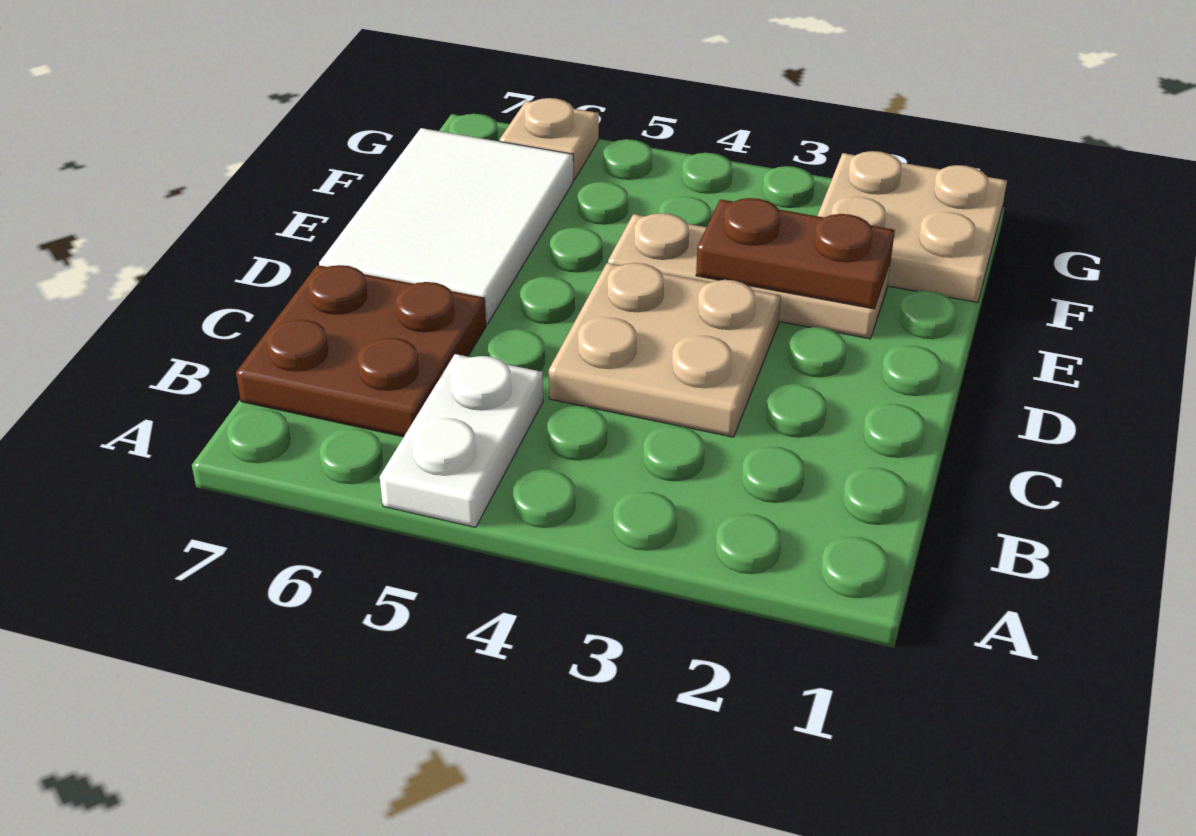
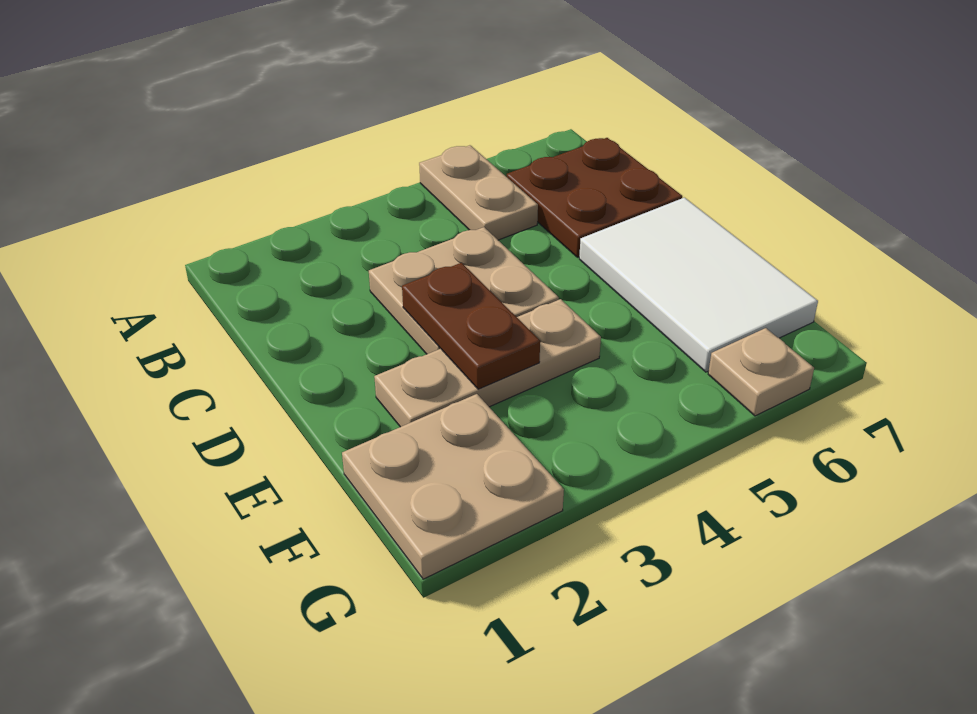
white plate A5:B5 level 1 -> tan plate A5:B5 level 1
brown plate E2:E3 level 2 -> brown plate D3:E3 level 2

